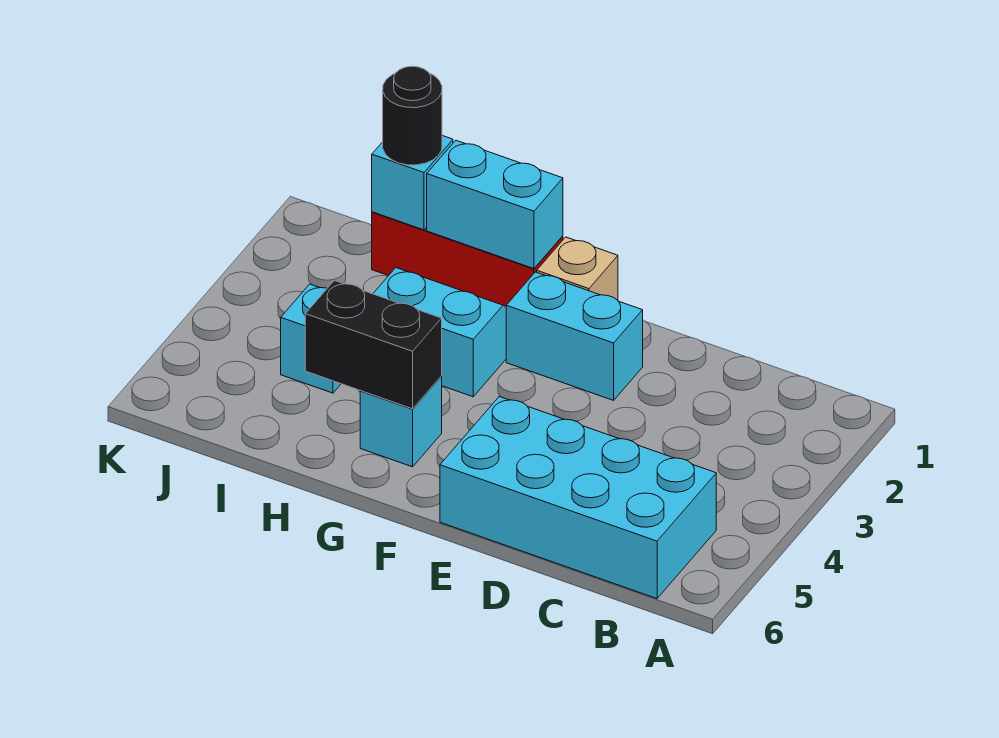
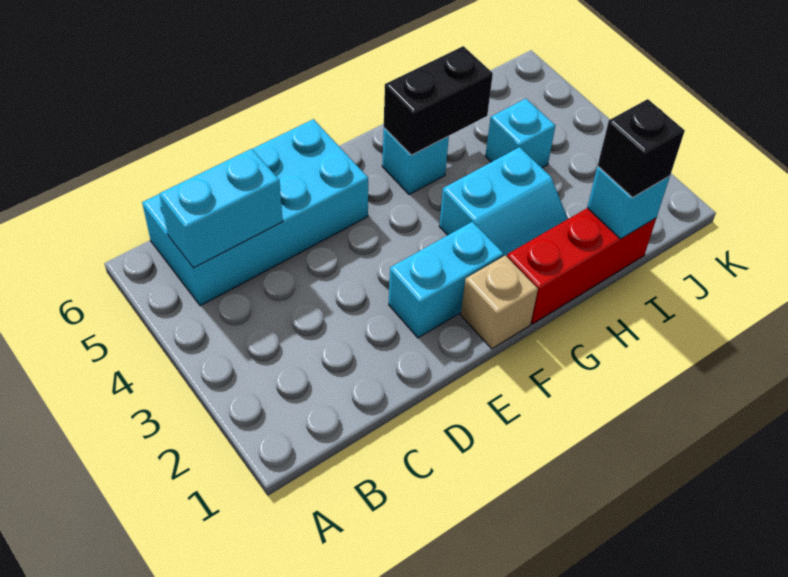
cyan brick G1:H1 level 2 -> cyan brick B5:C5 level 2
black round brick I1 level 3 -> black brick I1 level 3

